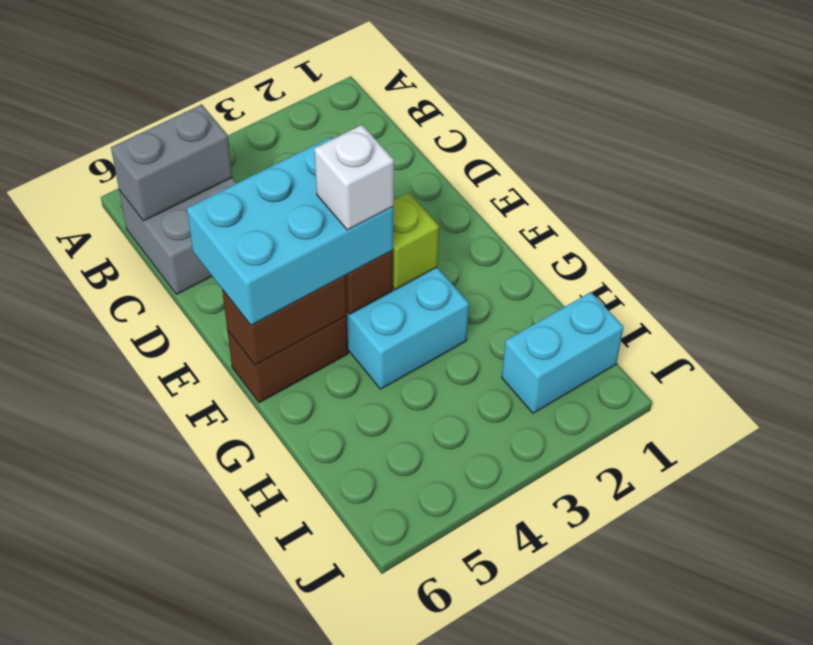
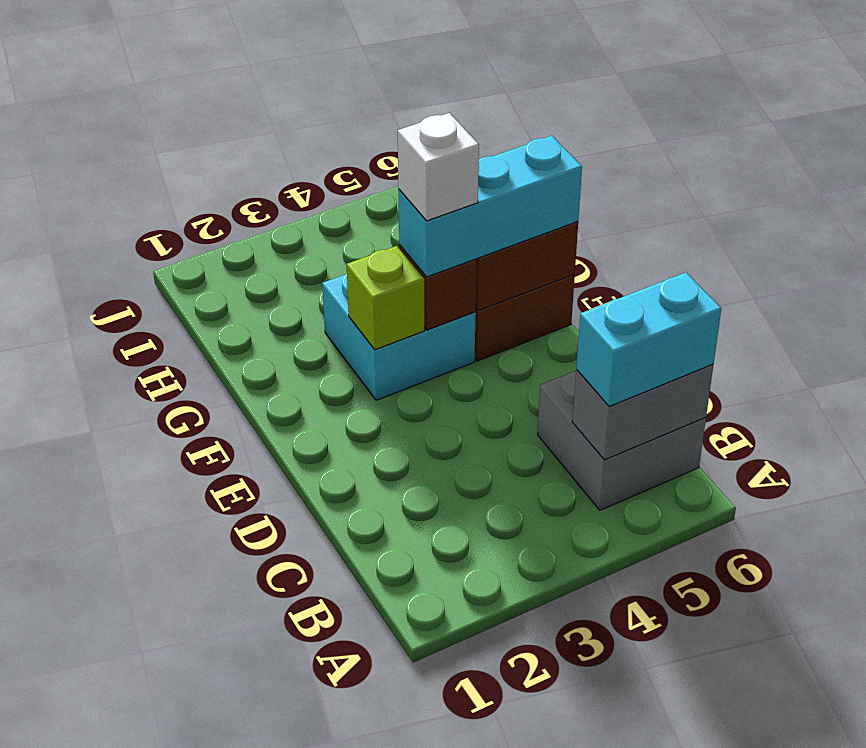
cyan brick E4:F6 level 3 -> cyan brick F4:F6 level 3
cyan brick I1:I2 level 1 -> cyan brick B5:B6 level 3

